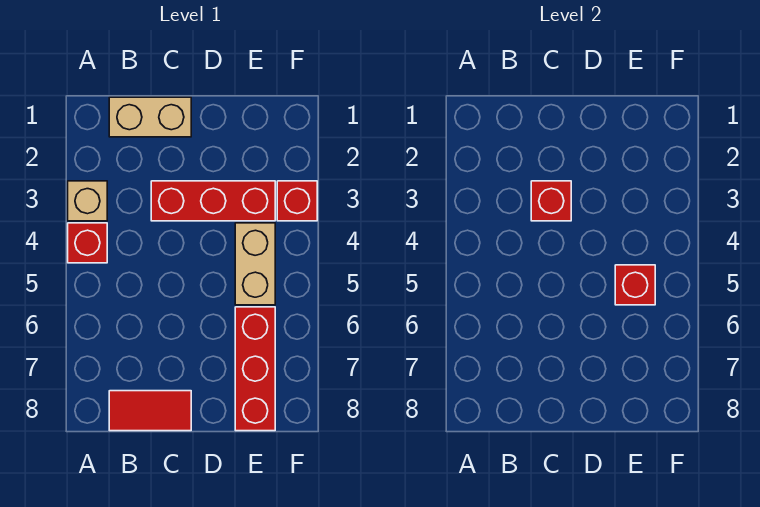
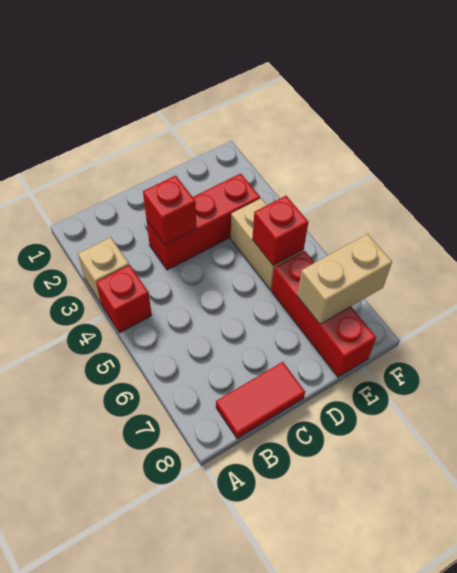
tan brick B1:C1 level 1 -> tan brick E7:F7 level 2
red brick F3 level 1 -> none

